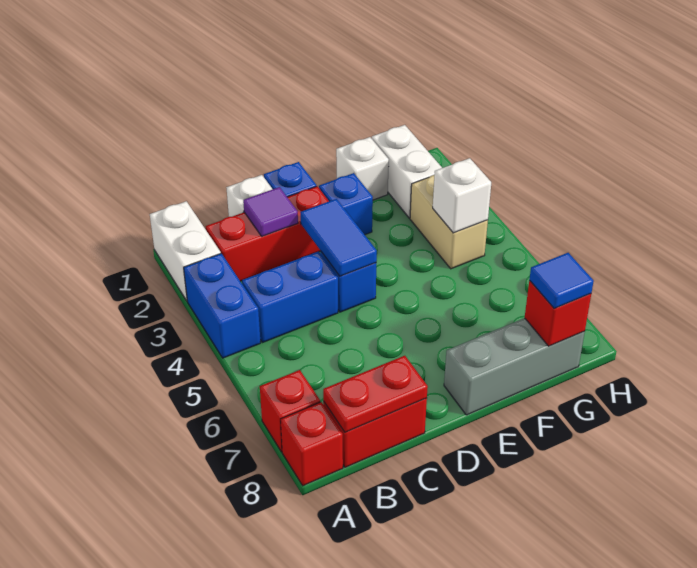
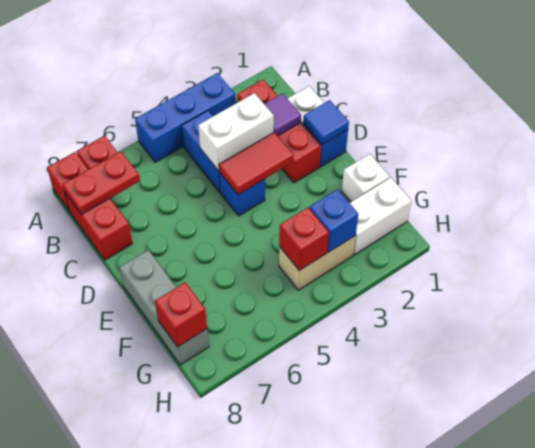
white brick A1:A2 level 1 -> white brick C3:C4 level 2
blue brick A3:A4 level 1 -> blue brick A3:A5 level 1
red plate B8:C8 level 2 -> red plate B7:B8 level 2
blue tile D3:D4 level 2 -> red tile D3:D4 level 2
blue brick E2 level 1 -> blue brick G3 level 2
white brick G4 level 2 -> red brick G4 level 2
blue tile G8 level 3 -> blue tile D1 level 2

